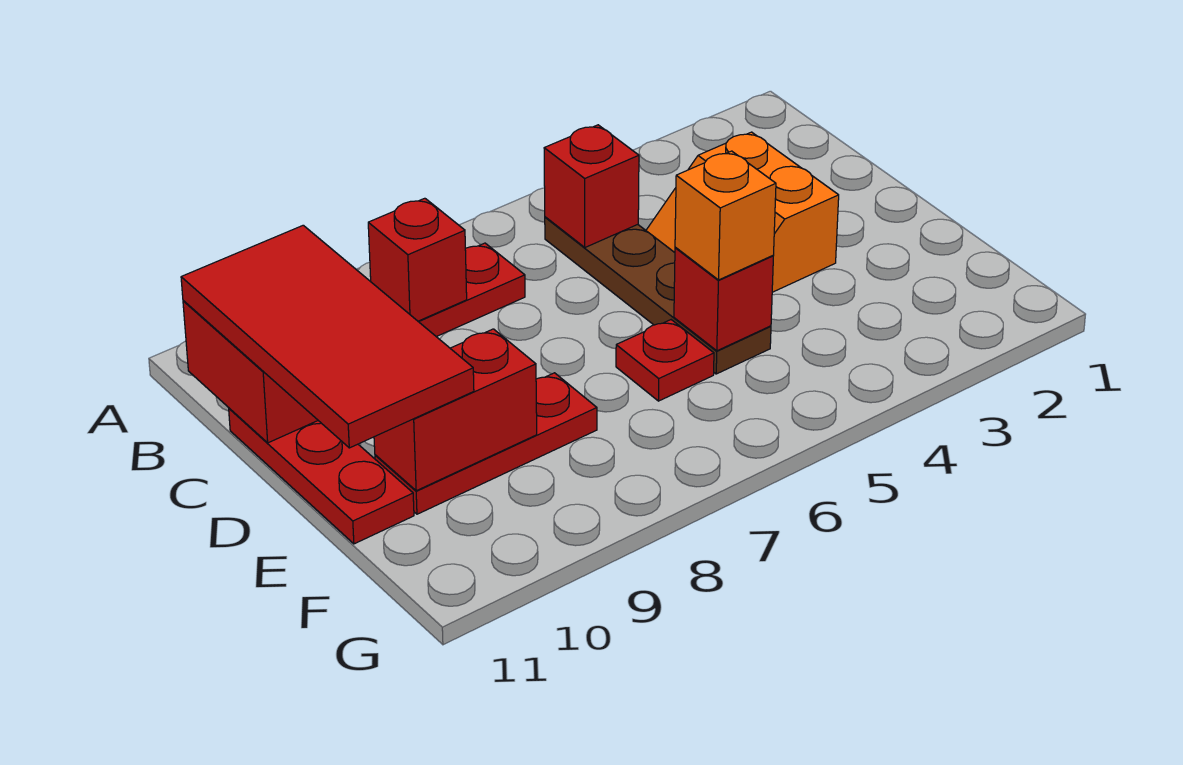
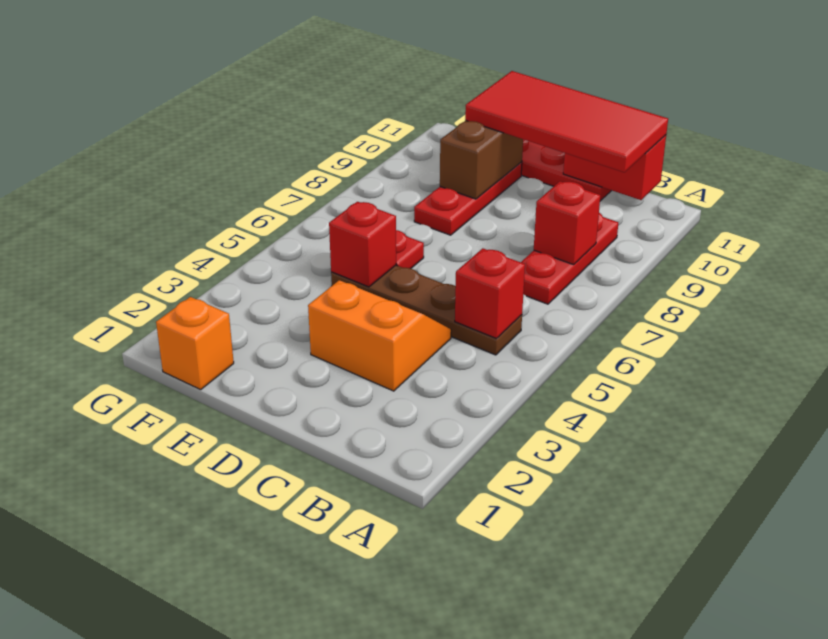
orange brick E5 level 3 -> orange brick F1 level 1
red brick E9:E10 level 2 -> brown brick E9:E10 level 2

